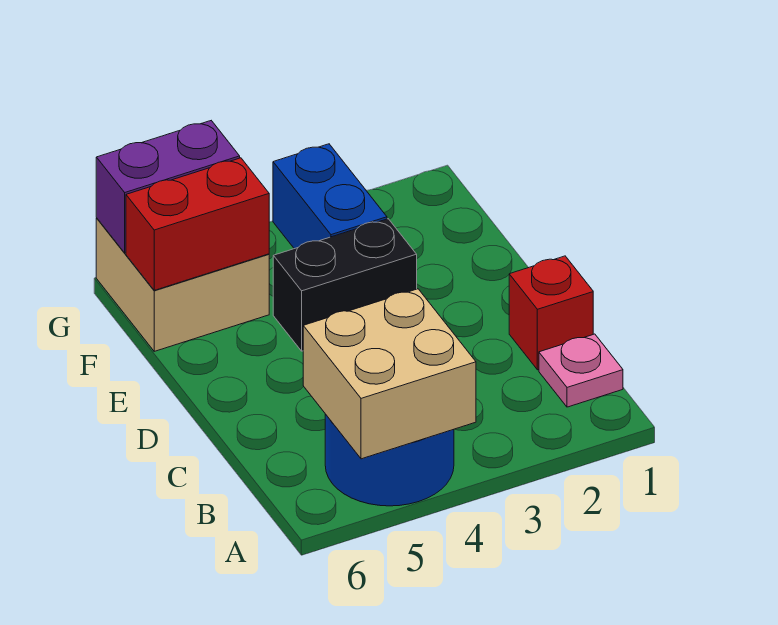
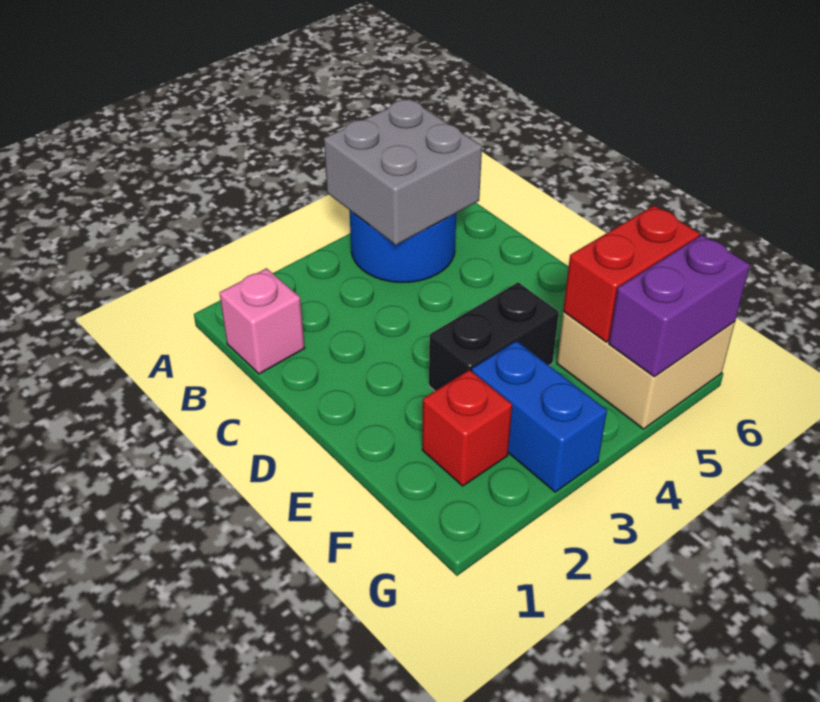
tan brick A4:B5 level 2 -> grey brick A4:B5 level 2
pink plate B1 level 1 -> pink brick B1 level 1
red brick C1 level 1 -> red brick F2 level 1

